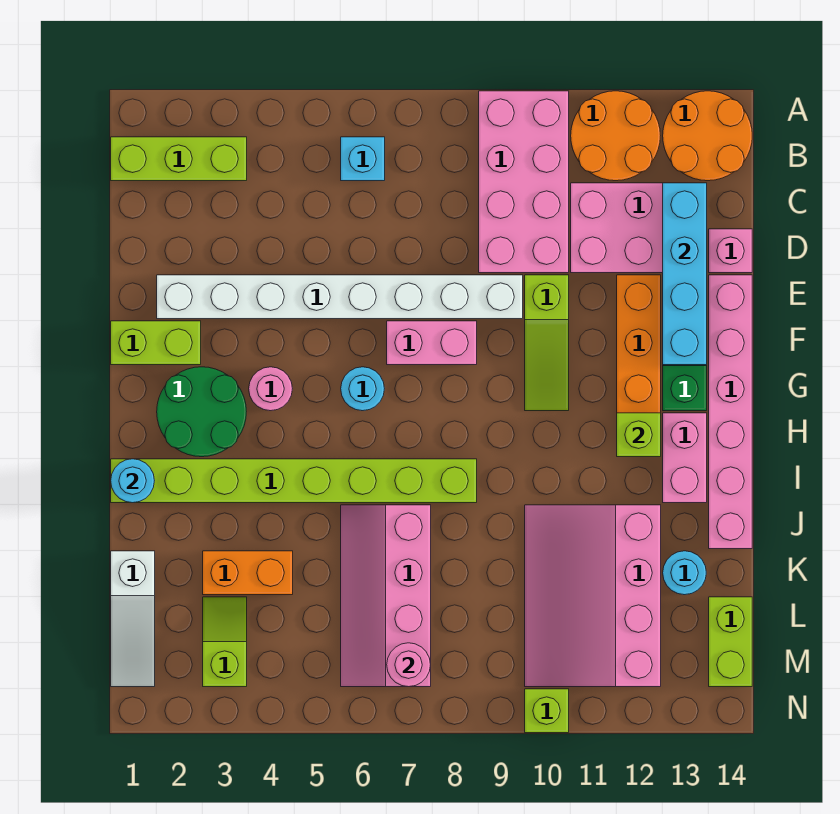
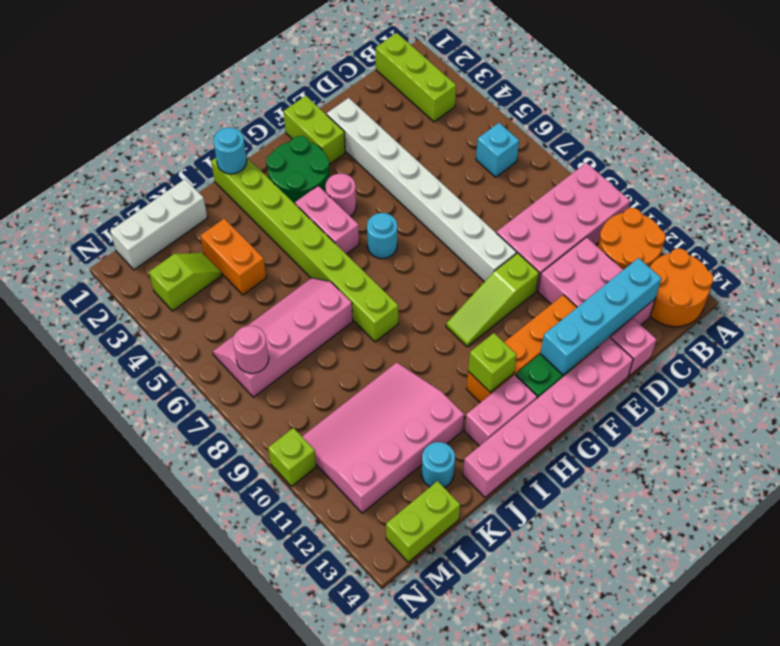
pink brick F7:F8 level 1 -> pink brick H4:H5 level 1
white slope K1:M1 level 1 top K -> white brick K1:M1 level 1

